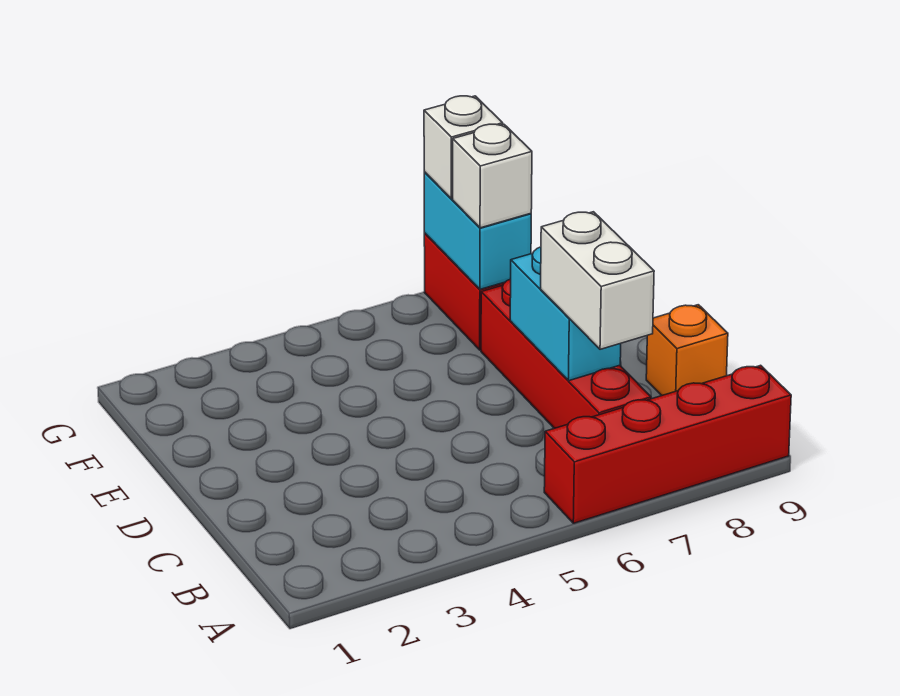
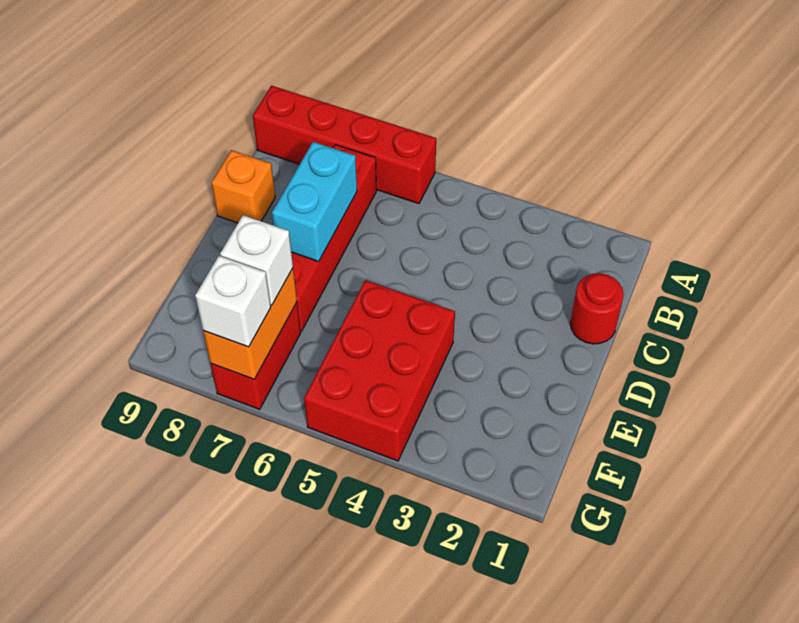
white brick B7:C7 level 3 -> none
none -> red round brick C1 level 1
none -> red brick E4:G5 level 1
cyan brick F7:G7 level 2 -> orange brick F7:G7 level 2

